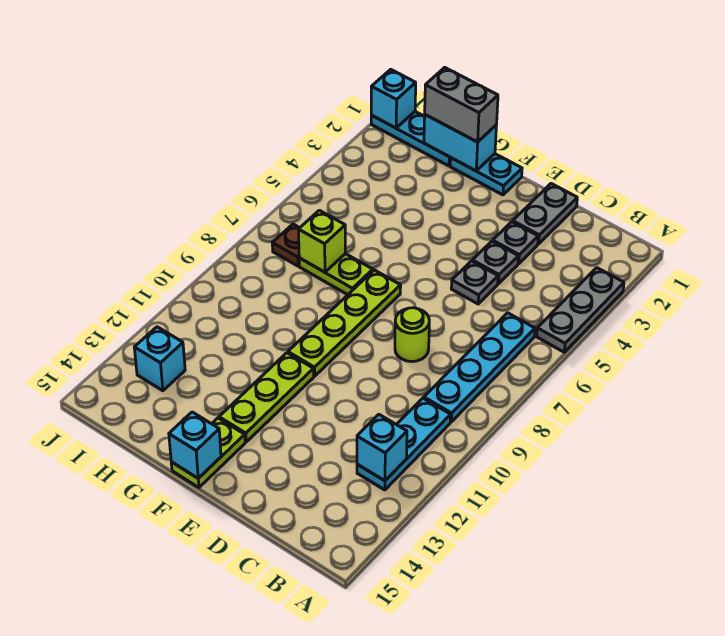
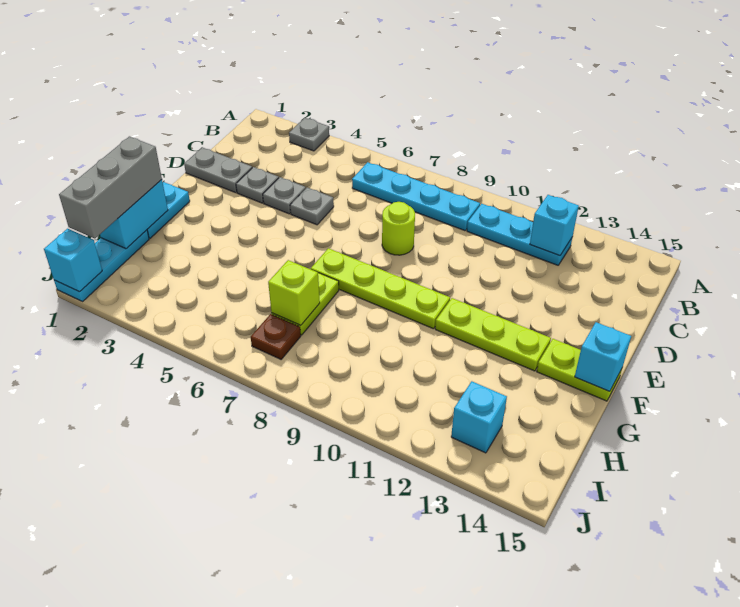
grey plate A3:A5 level 1 -> grey plate A3 level 1
grey brick G1:H1 level 3 -> grey brick G1:I1 level 3

